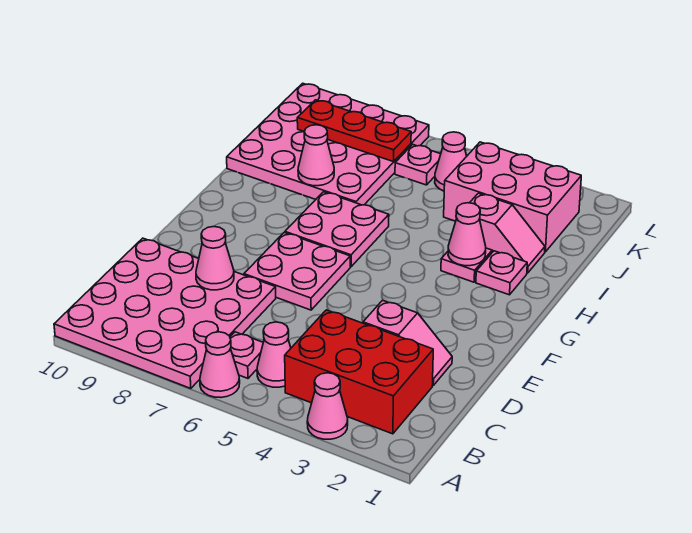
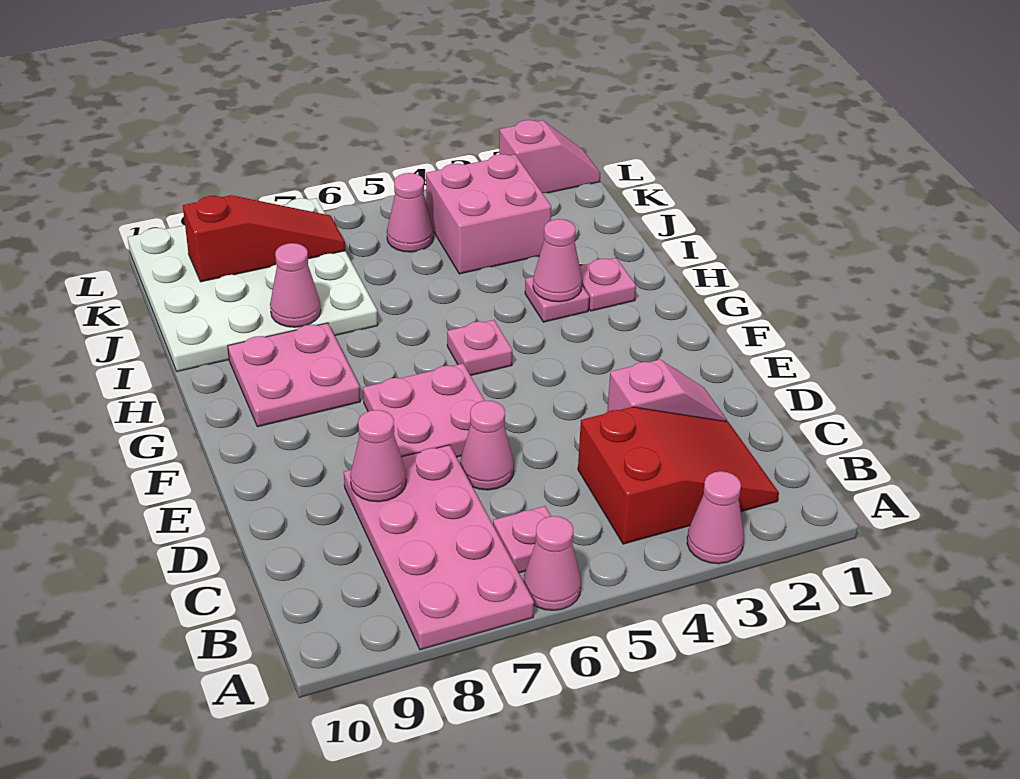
pink plate A7:D10 level 1 -> pink plate A7:D8 level 1
red brick B2:C4 level 1 -> red slope B2:C4 level 1 top 4
pink cone B5 level 1 -> pink cone D6 level 1
pink plate G6:H7 level 1 -> pink plate G8:H9 level 1
pink slope I2:I3 level 1 top 3 -> pink slope L1:L2 level 1 top 2
pink plate I7:L10 level 1 -> white plate I7:L10 level 1
pink brick J2:K4 level 1 -> pink brick J3:K4 level 1
pink plate K6 level 1 -> pink plate G5 level 1
red plate K7:K9 level 2 -> red slope K7:K9 level 2 top 9

